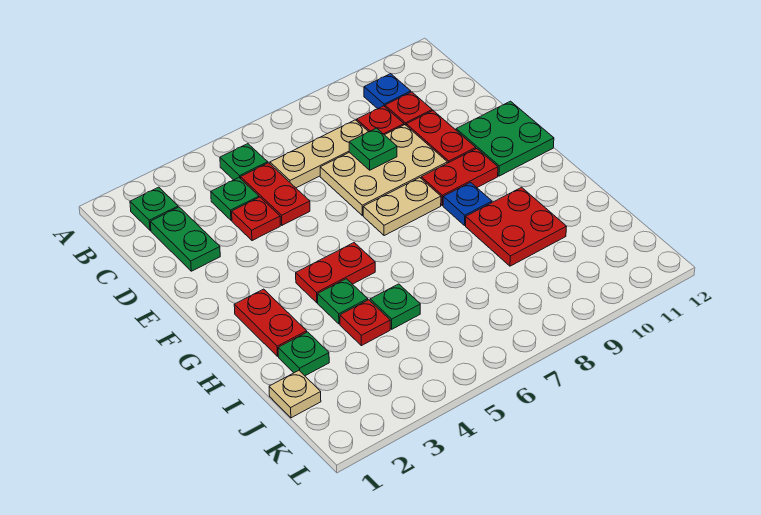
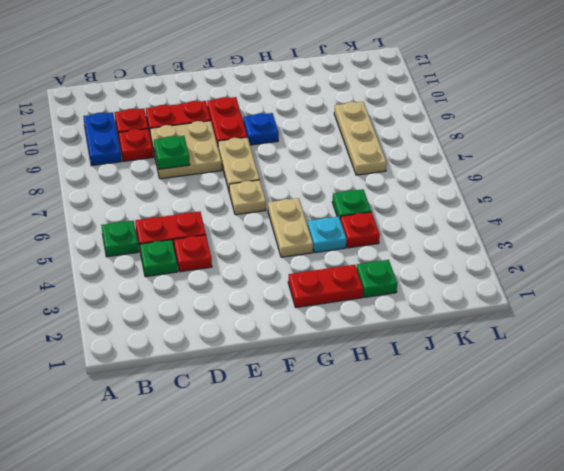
green plate B2 level 1 -> none
blue plate B10 level 1 -> blue plate B9:B10 level 1
green plate C2:D2 level 1 -> none
tan plate C6:C8 level 1 -> tan plate J7:J9 level 1
tan plate D7:E9 level 1 -> tan plate D8:E9 level 1
green plate E11:F12 level 1 -> none
red plate G4:G5 level 1 -> tan plate G4:G5 level 1
green plate H4 level 1 -> cyan plate H4 level 1
red plate H9:I10 level 1 -> none
tan plate J1 level 1 -> tan plate F6 level 1

